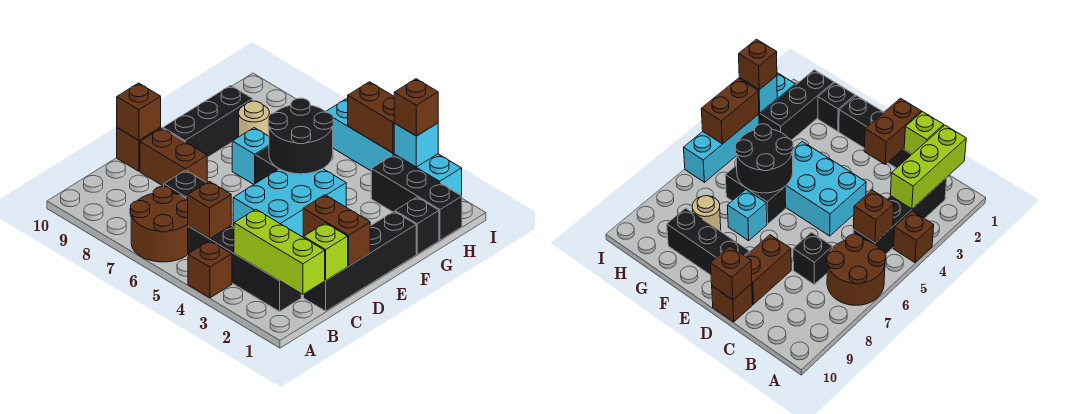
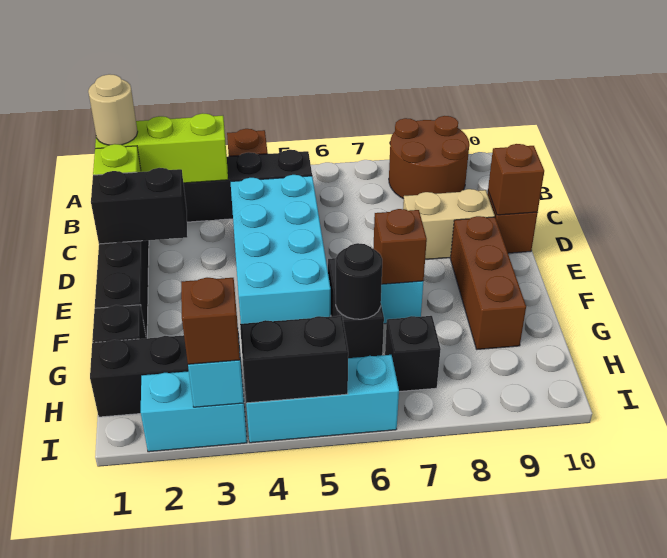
brown round brick A6:B7 level 1 -> brown round brick A8:B9 level 1
brown brick B5 level 2 -> brown brick F7 level 2
black brick C7 level 1 -> black brick H7 level 1
brown brick D1:D2 level 2 -> black brick D1:D2 level 2
cyan brick D4:F5 level 1 -> cyan brick C4:F5 level 1
brown brick D8:D9 level 1 -> tan brick D8:D9 level 1
black brick E9:G9 level 1 -> brown brick E9:G9 level 1
black round brick F5:G6 level 2 -> black round brick G6 level 2
tan round brick G8 level 1 -> tan round brick B1 level 3
brown brick I4:I5 level 2 -> black brick I4:I5 level 2

